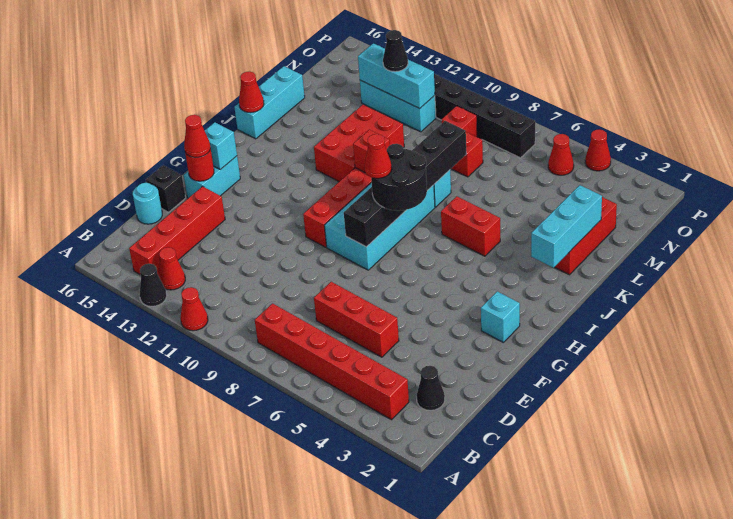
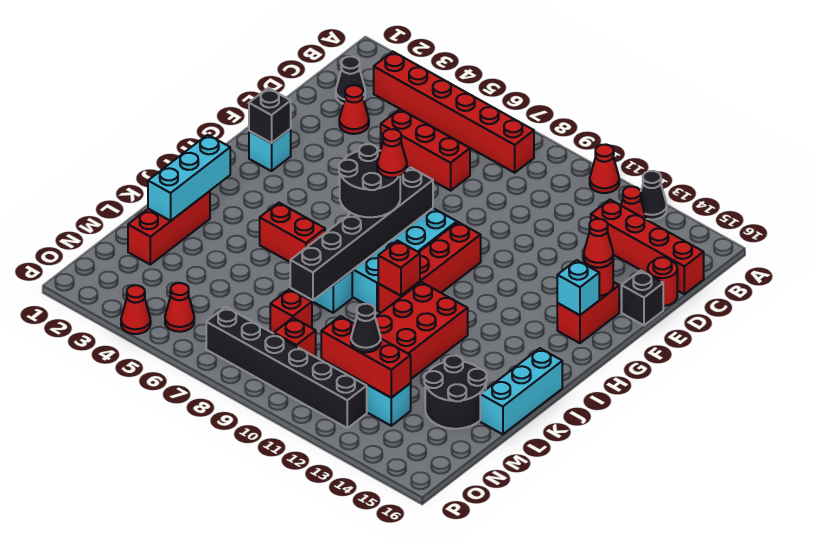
red brick B14:E14 level 1 -> red brick C13:C16 level 1
cyan round brick D16 level 1 -> red round brick D16 level 1
cyan brick F15:G15 level 1 -> red brick F15:G15 level 1
none -> black brick G2 level 2
red cone J16 level 2 -> red cone D3 level 1
none -> black round brick L14:M15 level 1
cyan brick N11:N13 level 2 -> red brick N11:N13 level 2

